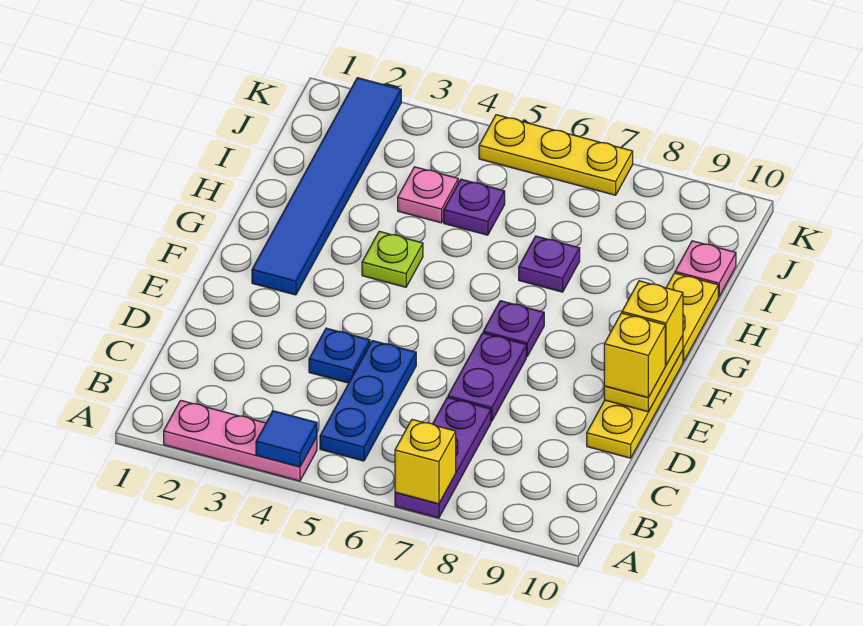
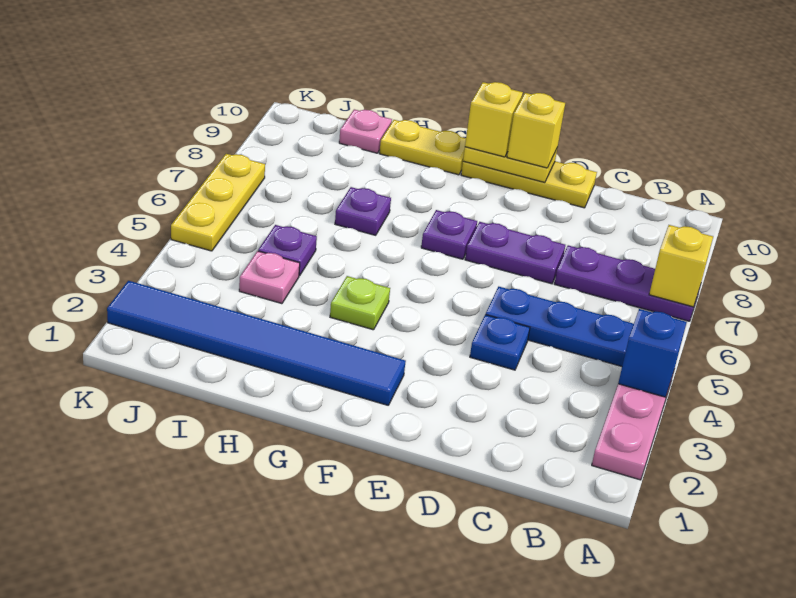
blue tile A4 level 2 -> blue brick A4 level 2

